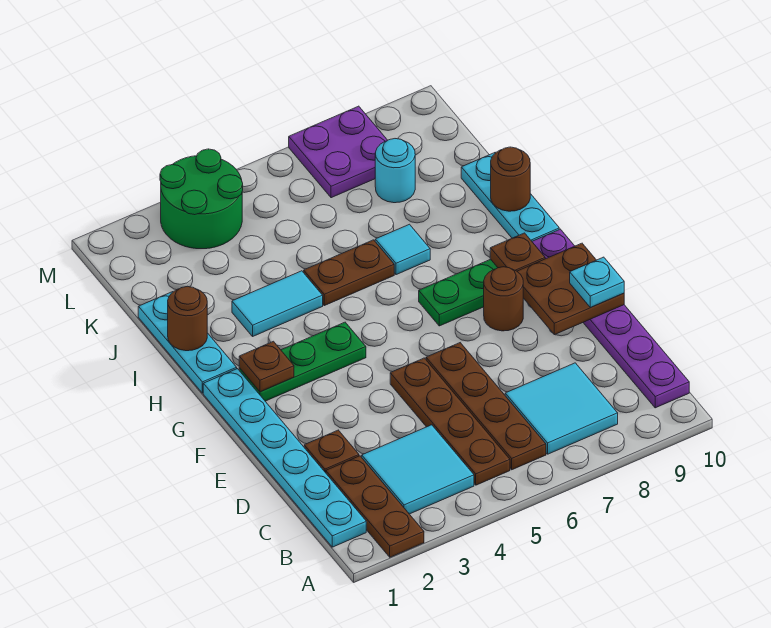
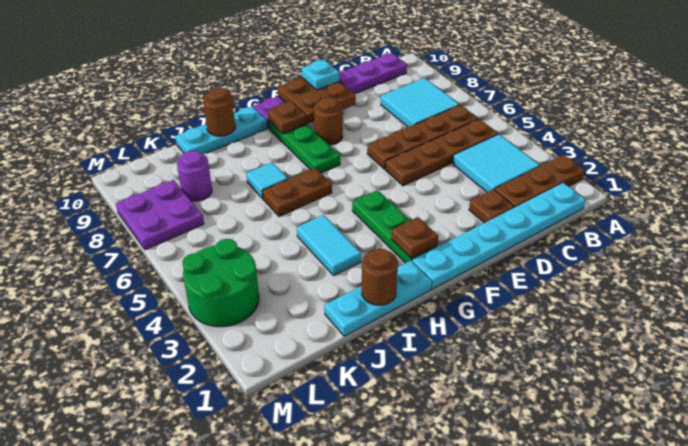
brown plate I5:I6 level 1 -> brown plate H6:I6 level 1
cyan round brick K8 level 1 -> purple round brick K8 level 1

